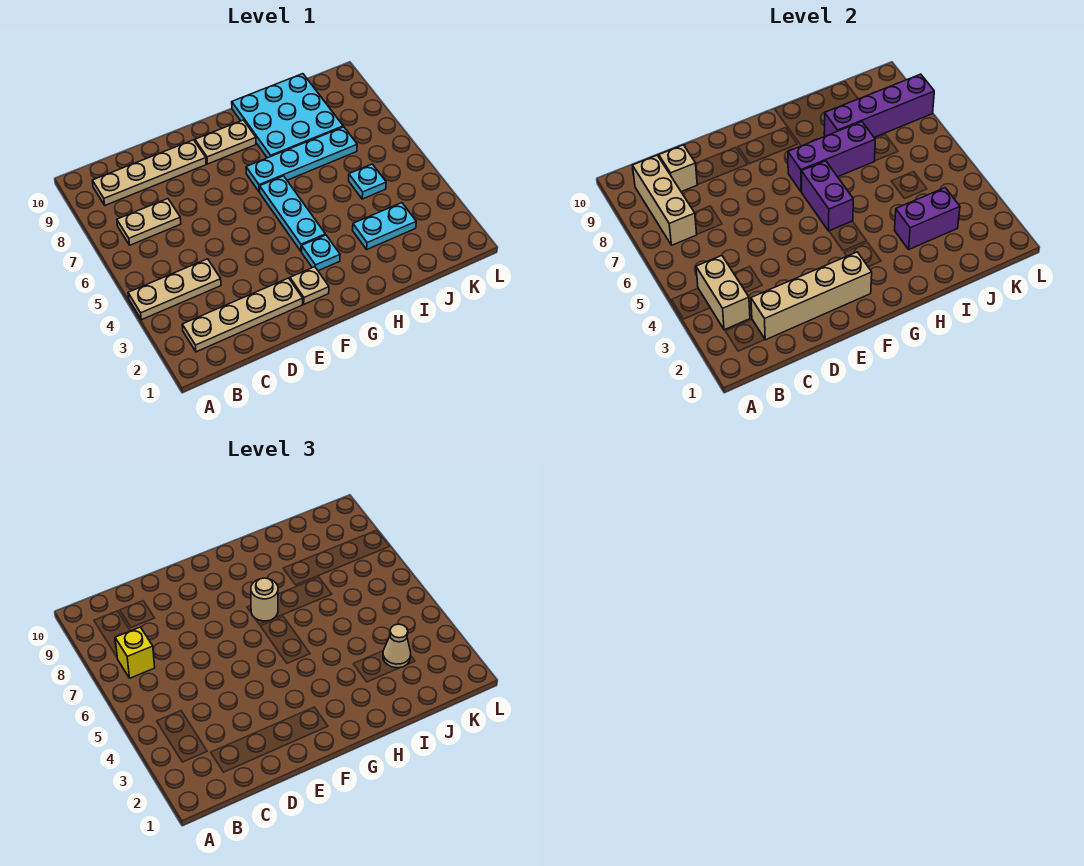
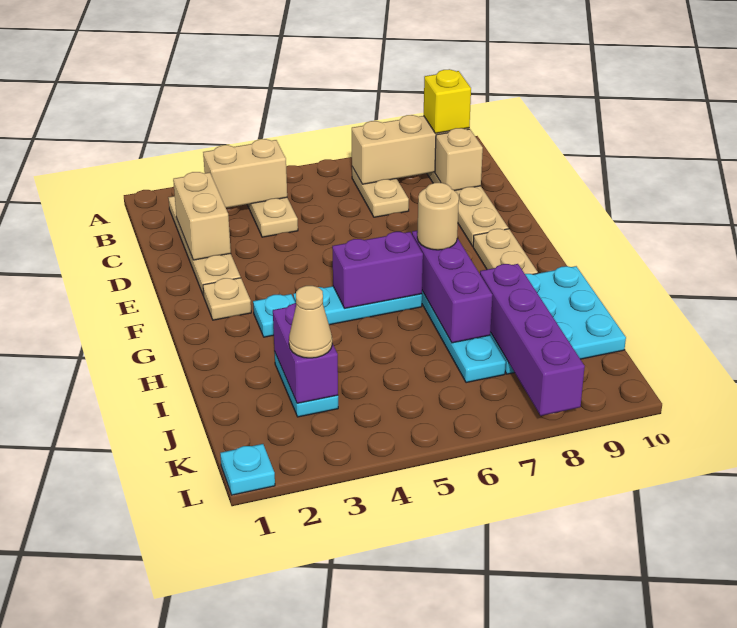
yellow brick B7 level 3 -> yellow brick B9 level 3
tan brick C2:F2 level 2 -> tan brick C2:D2 level 2
cyan plate J5 level 1 -> cyan plate L1 level 1

